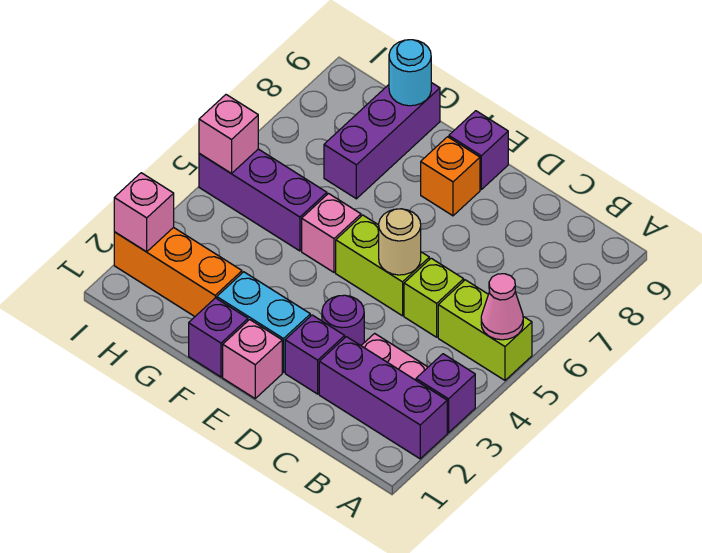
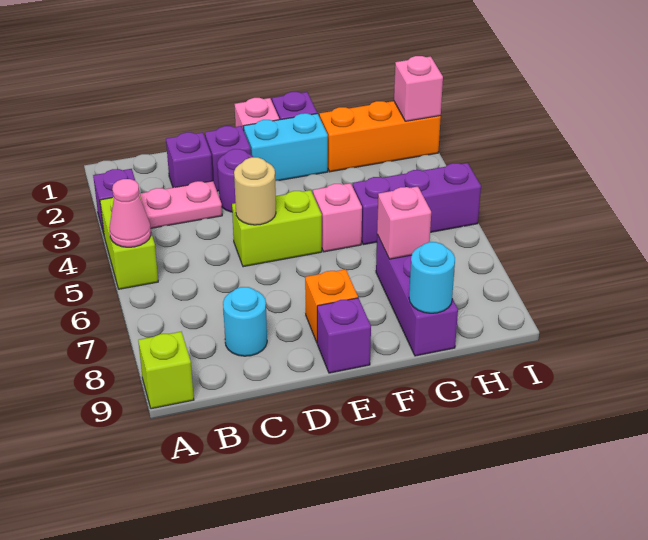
purple brick A2:C2 level 1 -> purple brick C2 level 1
lime brick A5:B5 level 1 -> lime brick A4:A5 level 1
lime brick C5 level 1 -> lime brick A9 level 1
none -> cyan round brick C8 level 1
pink brick I5 level 2 -> pink brick G7 level 2

